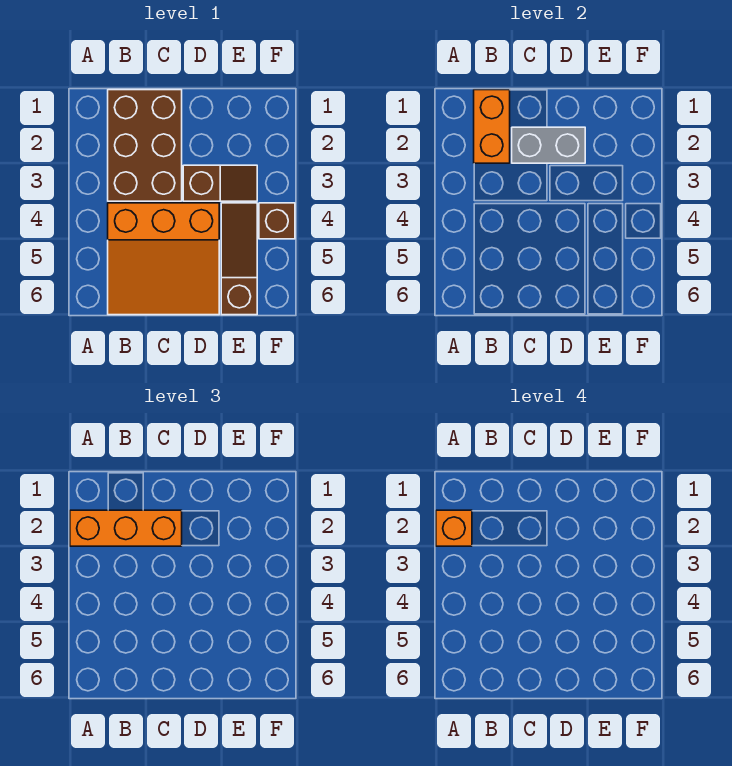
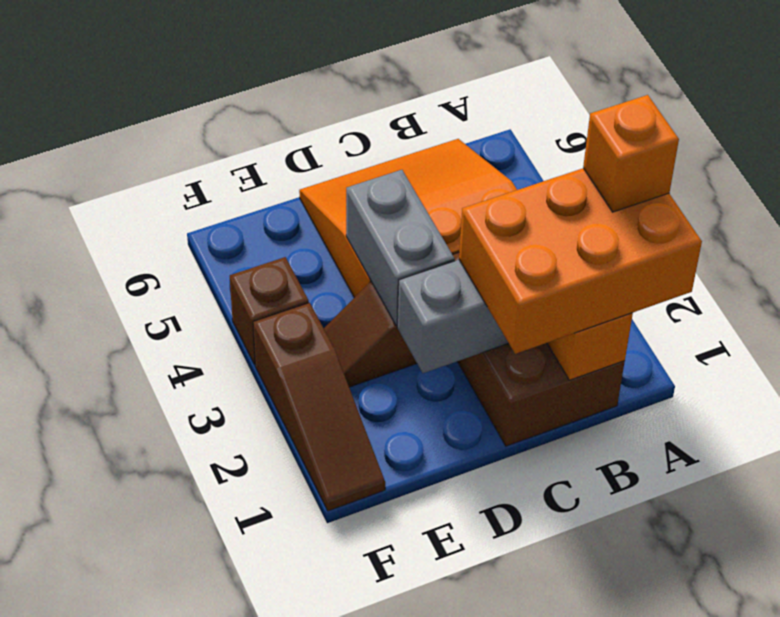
orange brick A2:C2 level 3 -> orange brick A1:C2 level 3
none -> grey brick D3:D4 level 2
brown slope E4:E6 level 1 top 6 -> brown slope F1:F3 level 1 top 3

